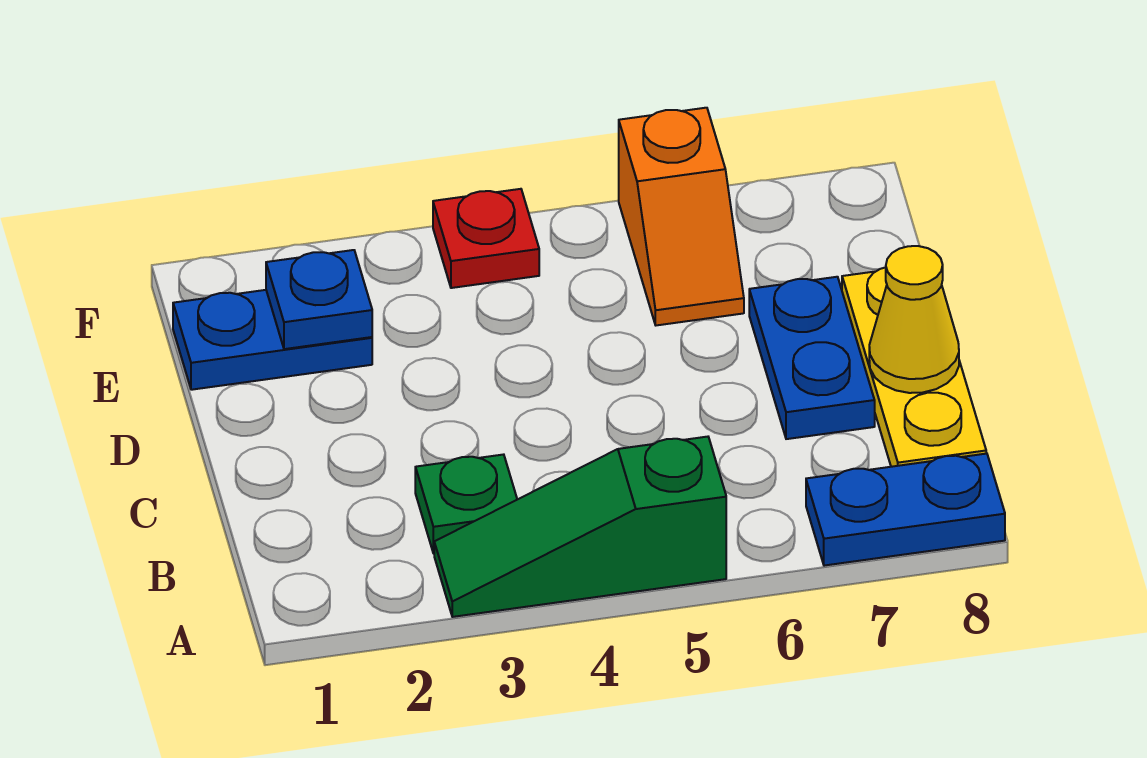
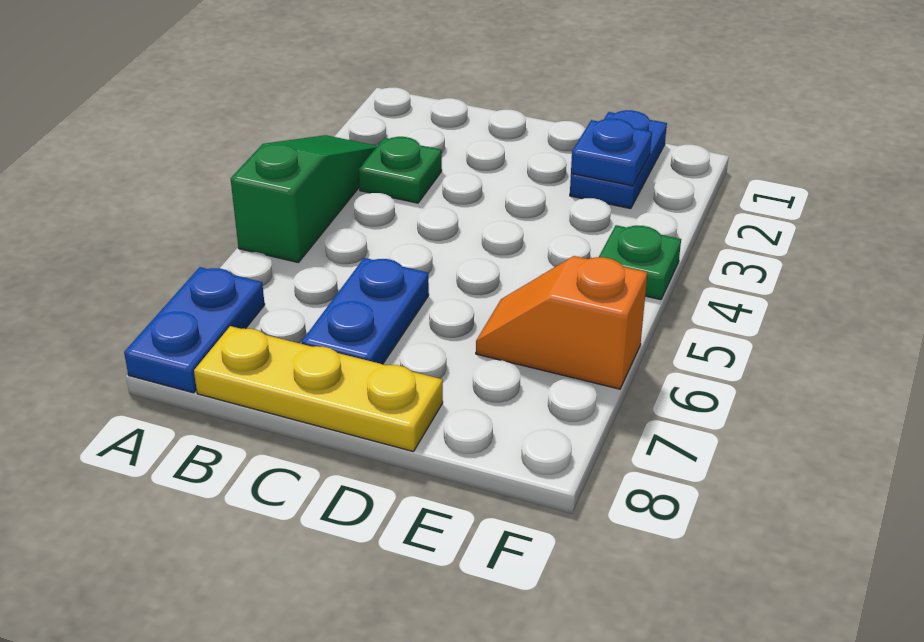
blue plate C7:D7 level 1 -> blue plate C6:C7 level 1
yellow cone C8 level 2 -> none
red plate F4 level 1 -> green plate F4 level 1

